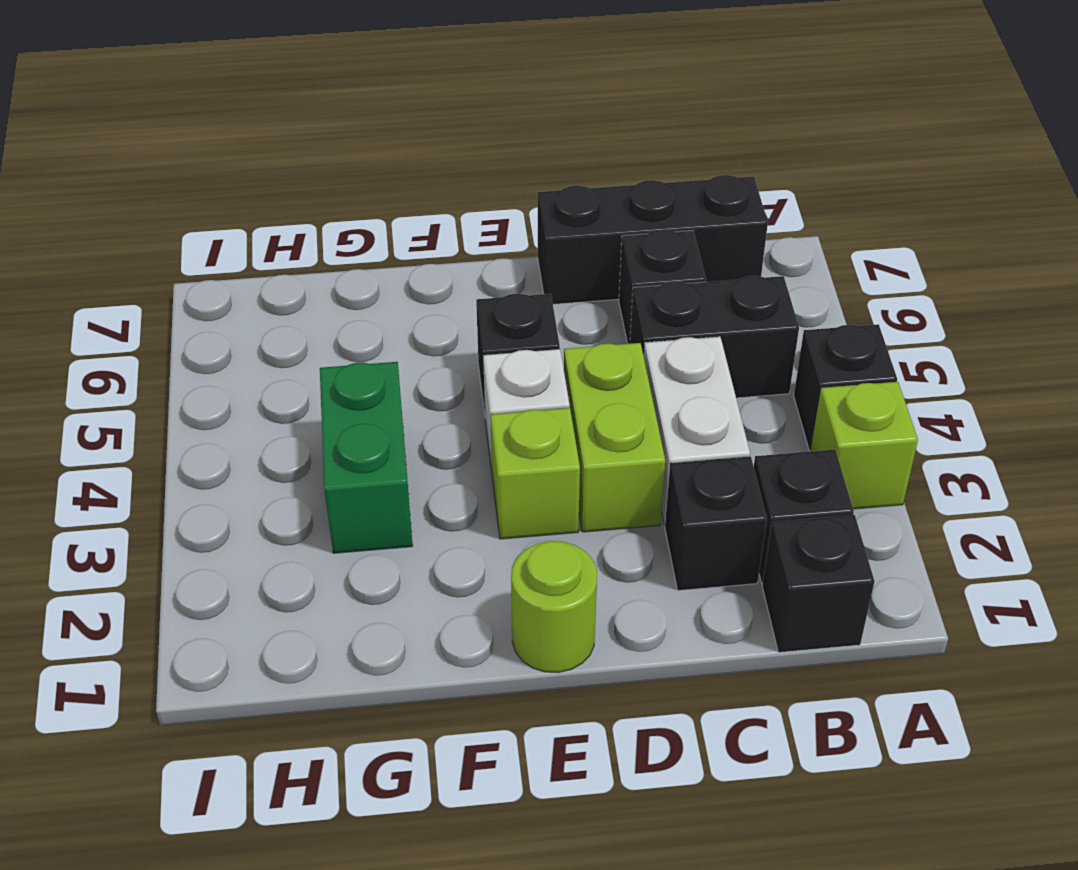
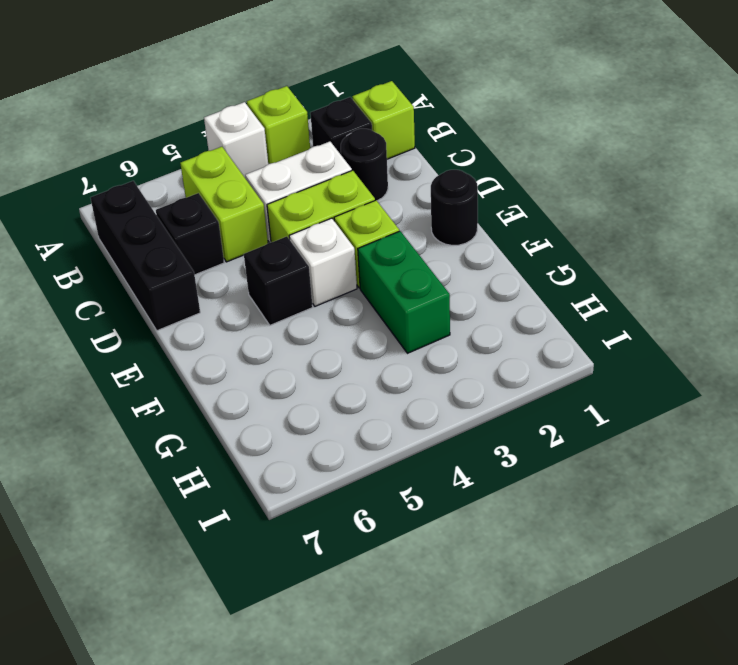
black brick A4 level 1 -> white brick A4 level 1
black brick B1 level 1 -> lime brick B1 level 1
black brick B5:C5 level 1 -> lime brick B5:C5 level 1
black brick C2 level 1 -> black round brick C2 level 1
lime round brick E1 level 1 -> black round brick E1 level 1
green brick G3:G4 level 1 -> green brick F3:G3 level 1

